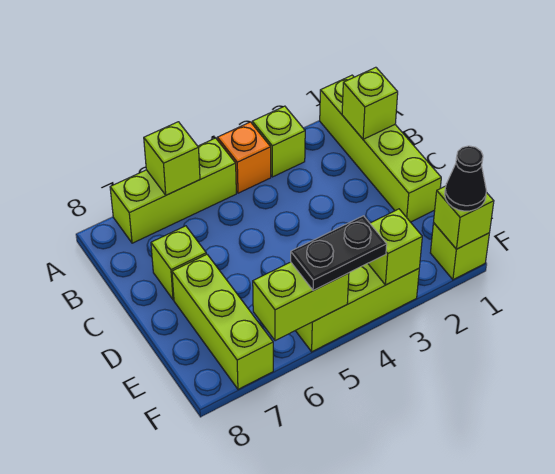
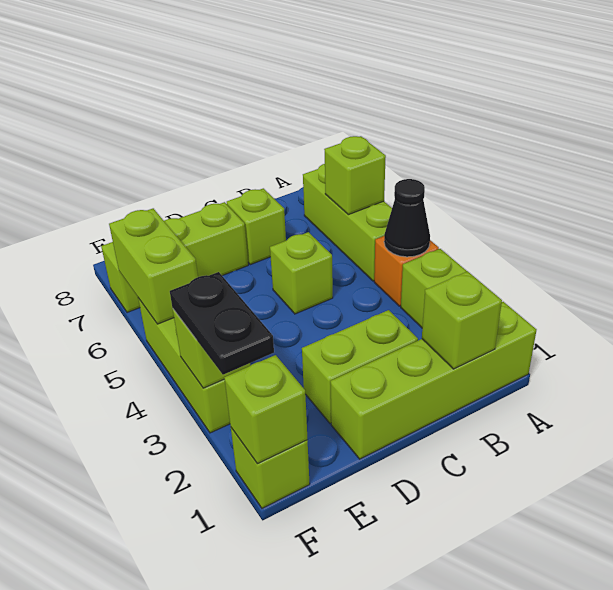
none -> lime brick C2:D2 level 1
none -> lime brick C5 level 1
black cone F1 level 3 -> black cone A4 level 2
black plate F4:F5 level 3 -> black plate F2:F3 level 3

